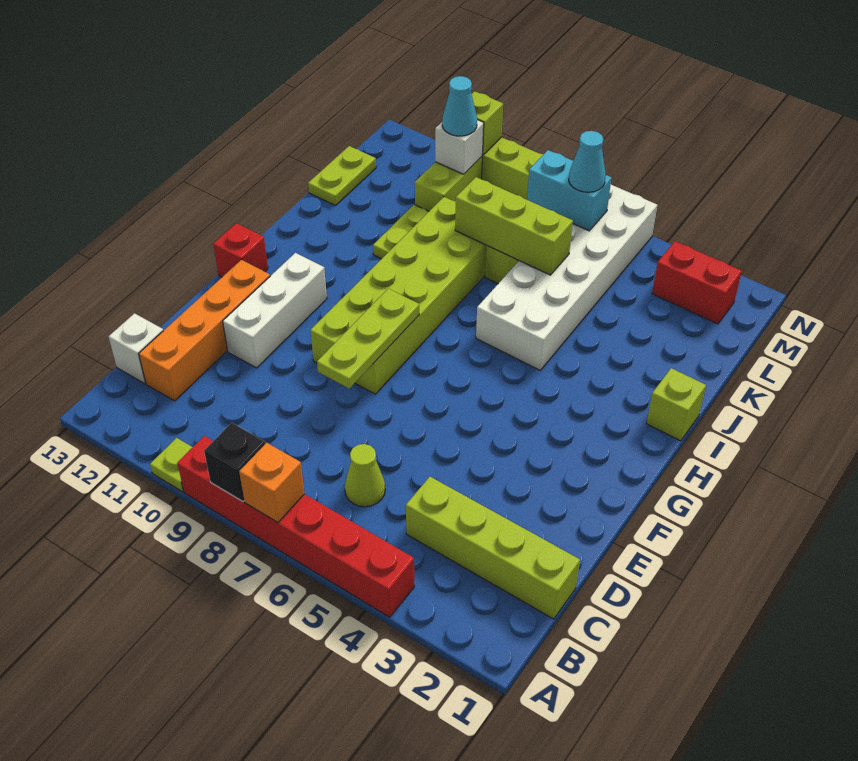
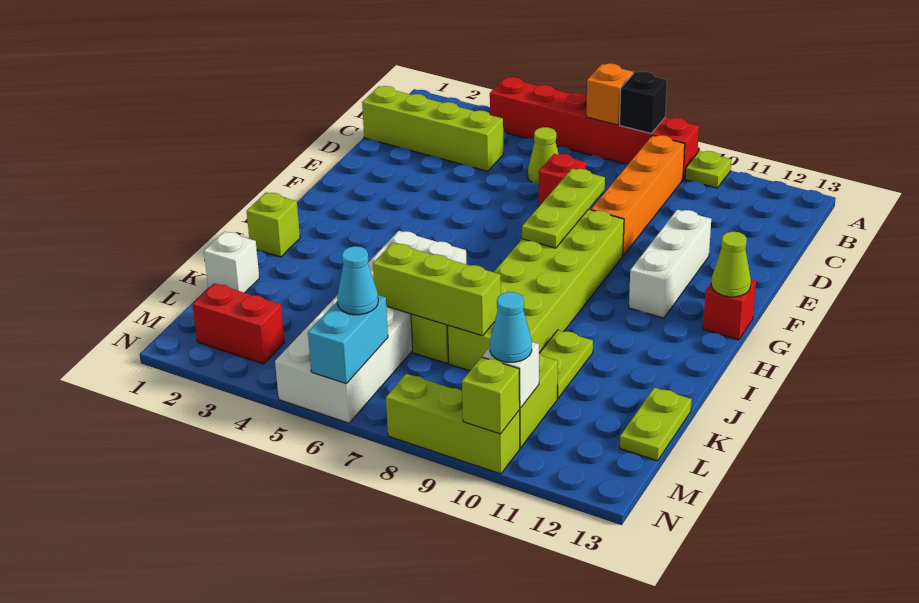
orange brick C12:F12 level 1 -> orange brick B9:E9 level 1
white brick C13 level 1 -> white brick K1 level 1
none -> red brick D7 level 1
none -> lime cone G13 level 2
cyan brick M6:M7 level 2 -> cyan brick M6:N6 level 2

